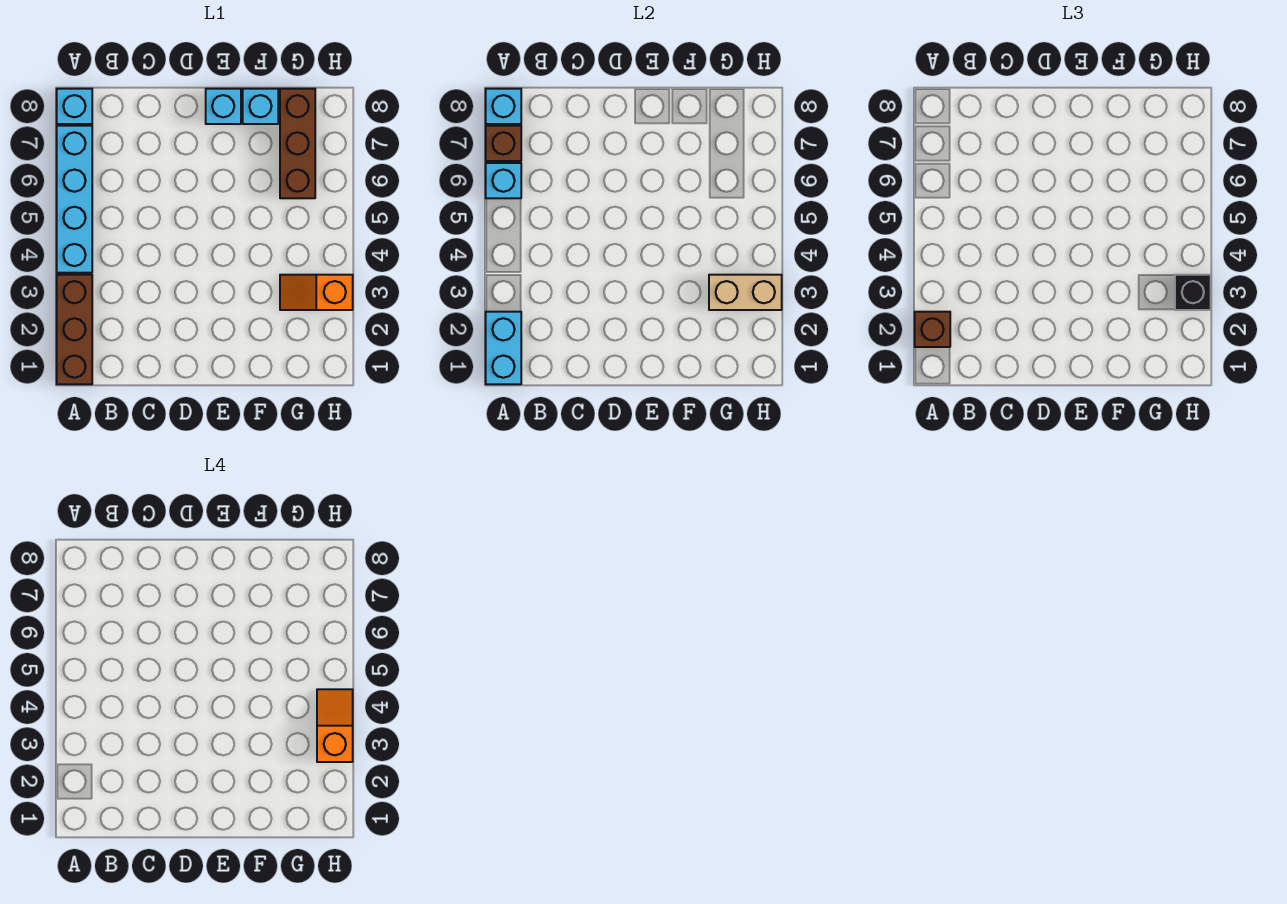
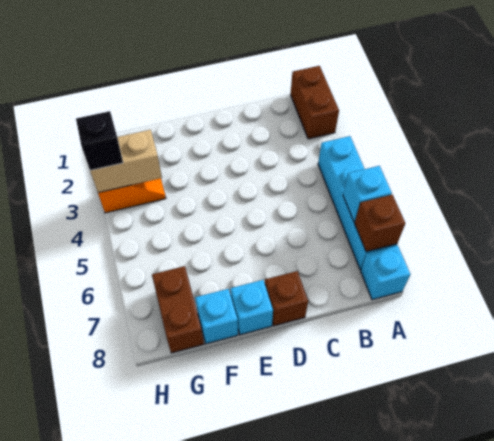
brown brick A1:A3 level 1 -> brown brick A1:A2 level 1
cyan brick A1:A2 level 2 -> none
brown brick A2 level 3 -> brown brick D8 level 1
cyan brick A8 level 2 -> none
brown brick G6:G8 level 1 -> brown brick G7:G8 level 1
orange slope H3:H4 level 4 top 3 -> none

